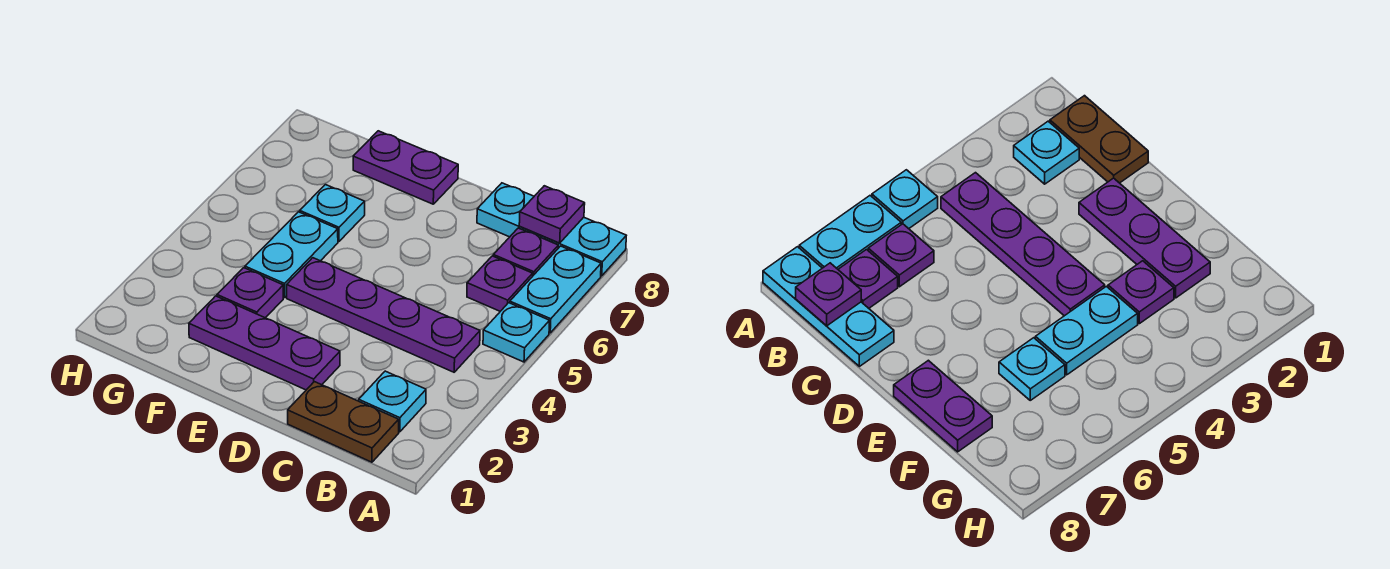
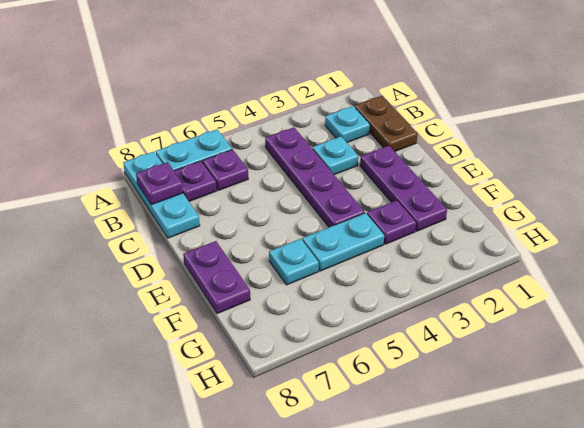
cyan plate A5 level 1 -> cyan plate C3 level 1

